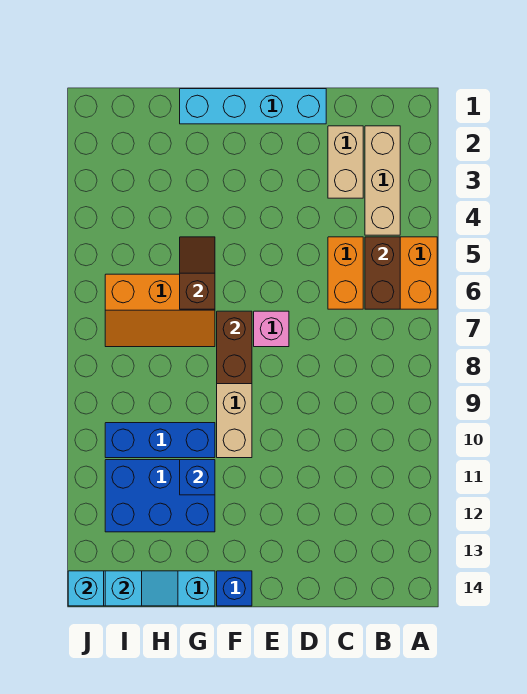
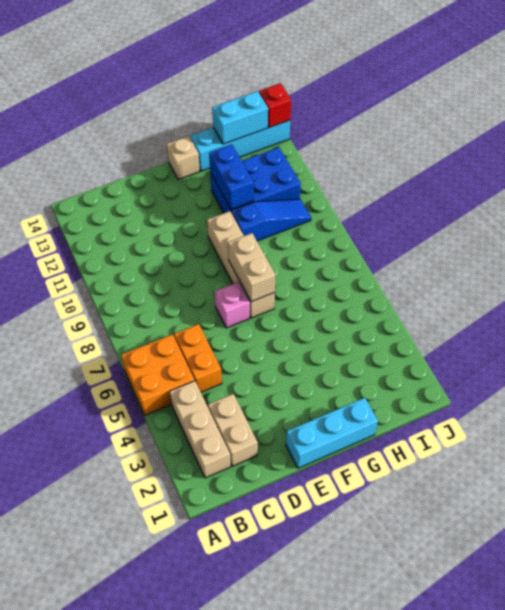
brown brick B5:B6 level 2 -> none
cyan brick D1:G1 level 1 -> cyan brick E1:G1 level 1
brown brick F7:F8 level 2 -> tan brick F7:F8 level 2
blue brick F14 level 1 -> tan brick F14 level 1
brown slope G5:G6 level 2 top 6 -> none
orange slope G6:I7 level 1 top 6 -> none
blue brick G10:I10 level 1 -> blue slope G10:I10 level 1 top G
blue brick G11 level 2 -> blue brick G11:G12 level 2
cyan slope H14:I14 level 2 top I -> cyan brick H14:I14 level 2
cyan brick J14 level 2 -> red brick J14 level 2

